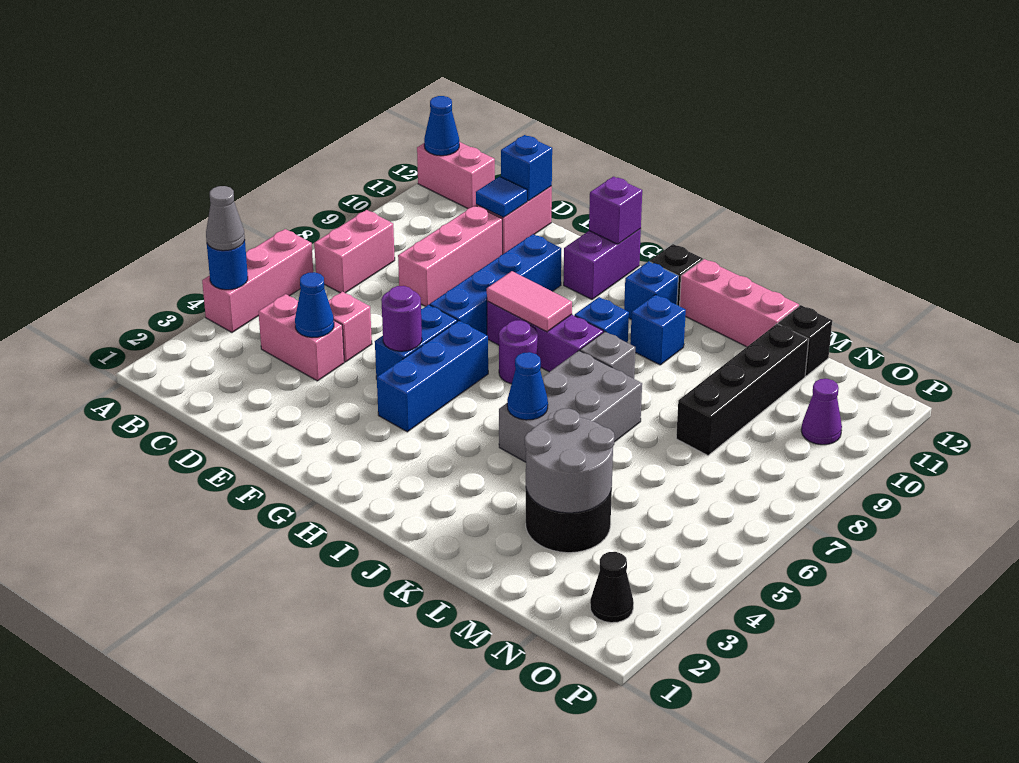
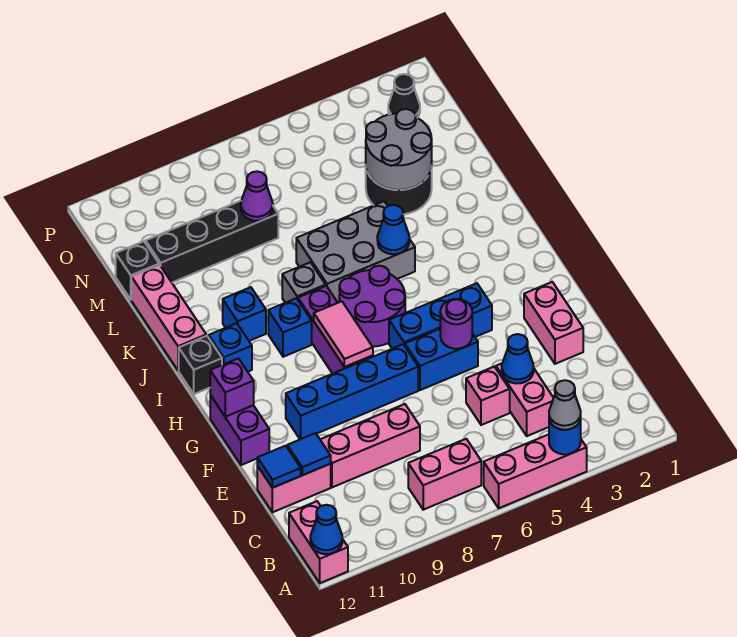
blue brick D12 level 2 -> blue tile D12 level 2
none -> pink brick E2:F2 level 1
purple brick G11:G12 level 1 -> purple brick F12:G12 level 1
purple round brick H7 level 1 -> purple round brick H6:I7 level 1
purple cone O10 level 1 -> purple cone M8 level 2

